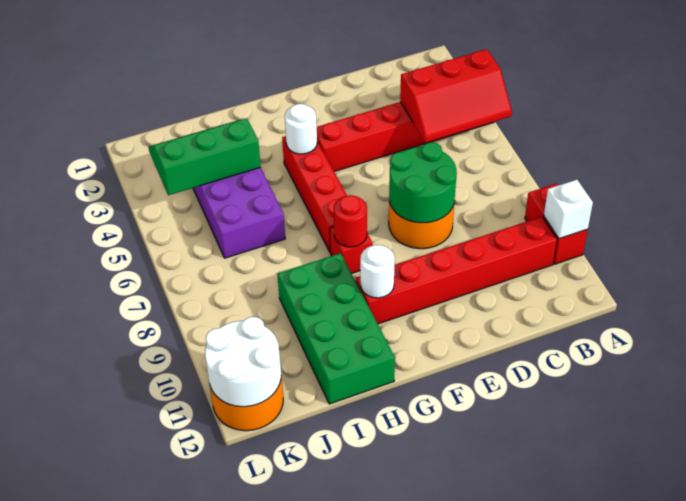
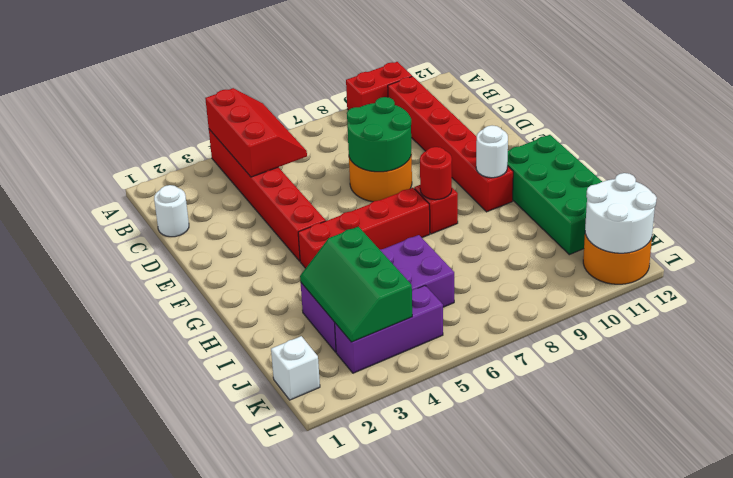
white brick A10 level 2 -> white brick K1 level 1
white round brick G4 level 2 -> white round brick C1 level 1
green brick H9:I12 level 1 -> green brick G11:J12 level 1
none -> purple brick K3:K5 level 1

